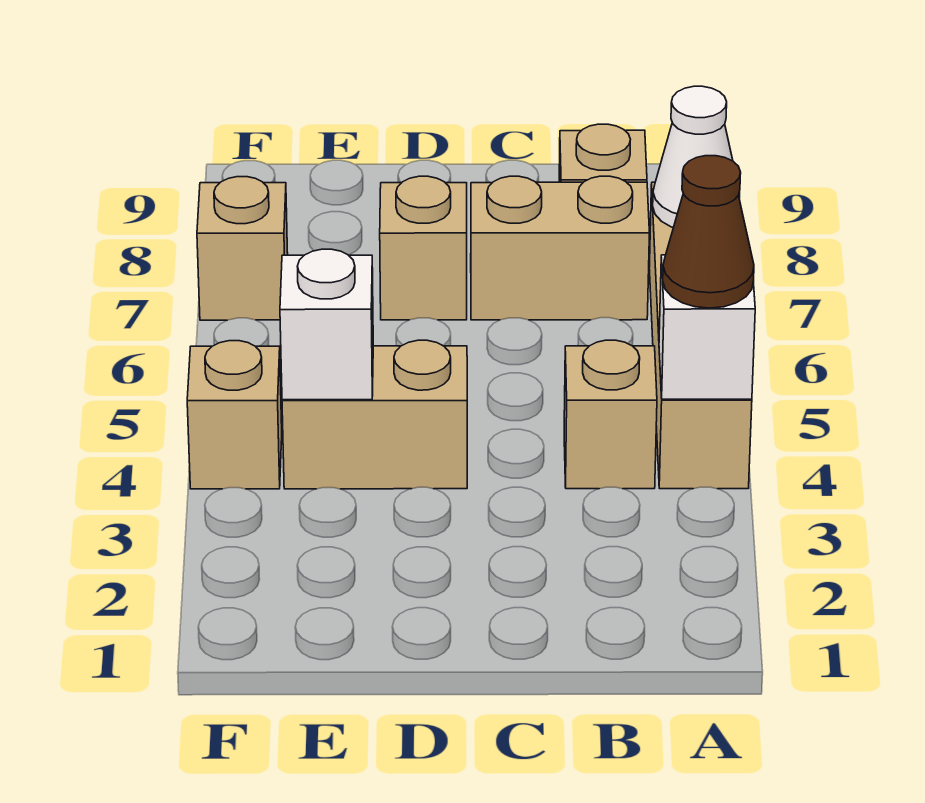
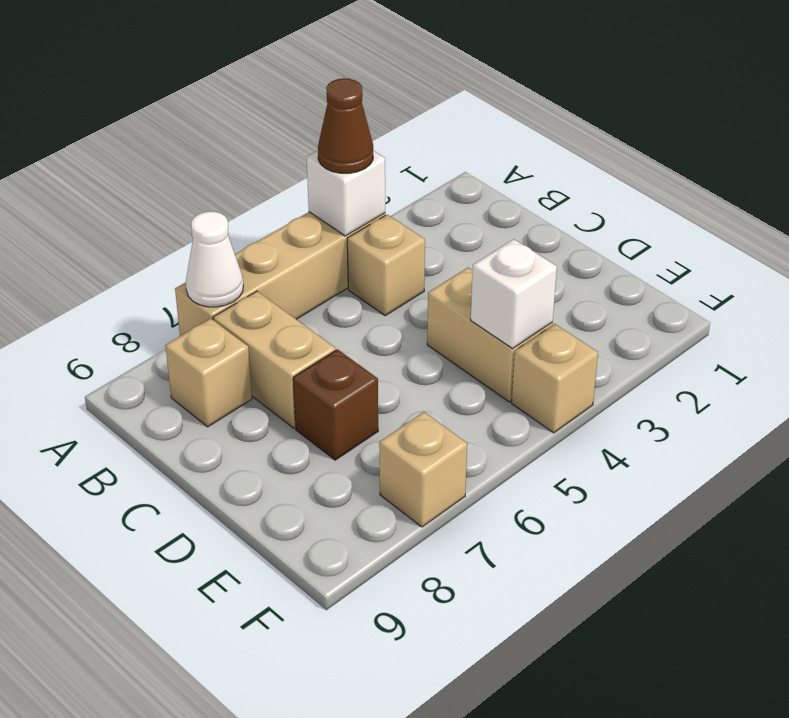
tan brick D7 level 1 -> brown brick D7 level 1

